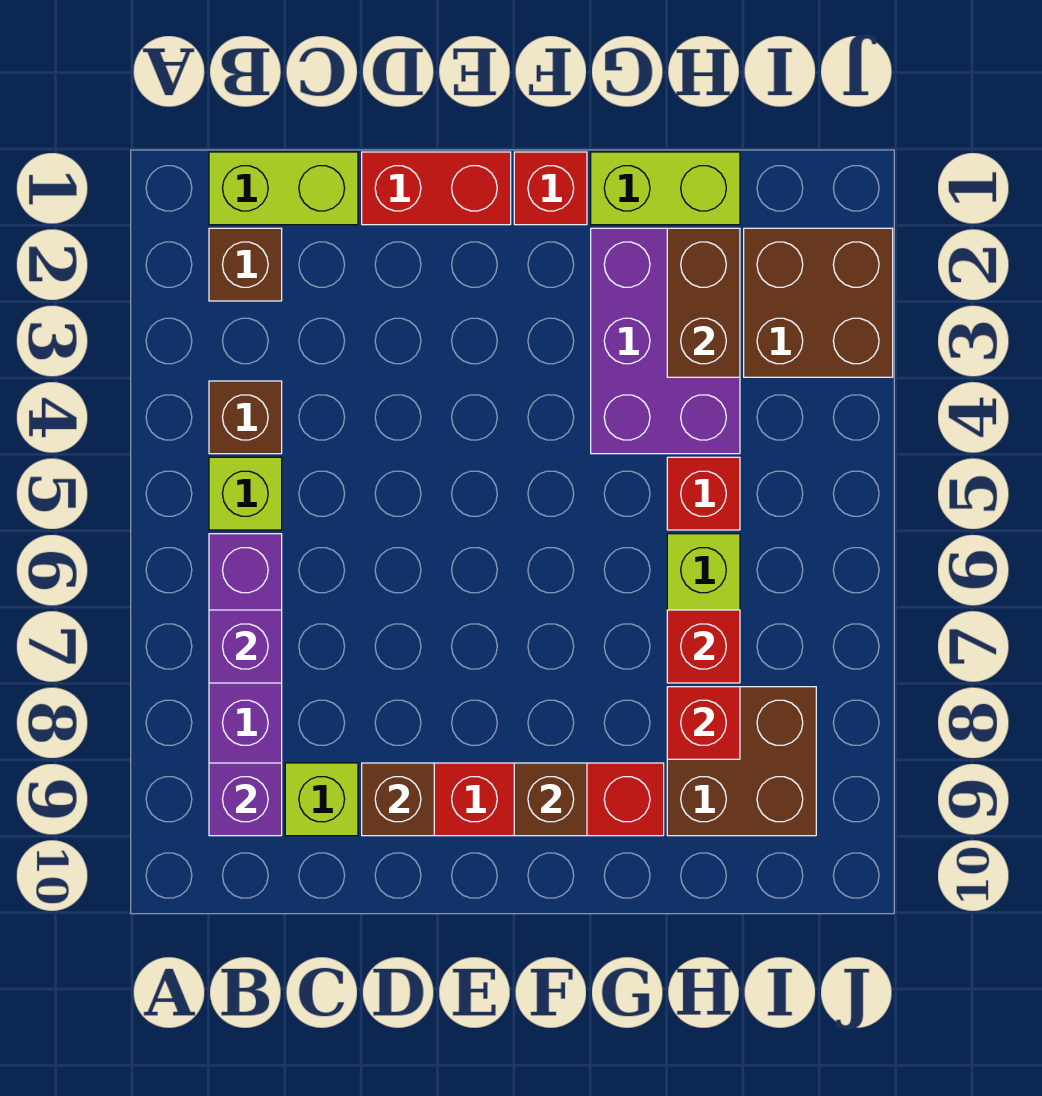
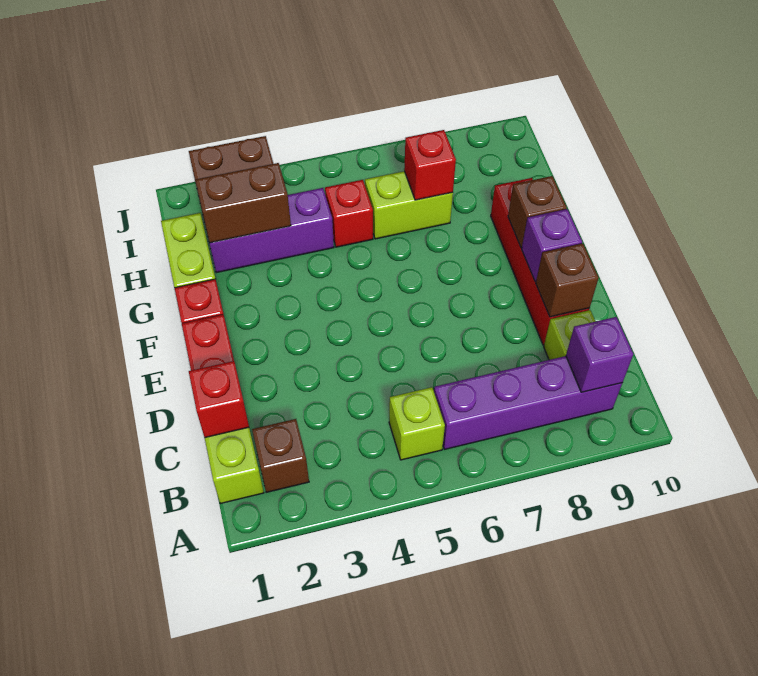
brown brick B4 level 1 -> none
purple brick B7 level 2 -> purple brick E9 level 2
purple brick G2:H4 level 1 -> purple brick H2:H4 level 1
brown brick H8:I9 level 1 -> none
red brick H8 level 2 -> red brick C1 level 2

